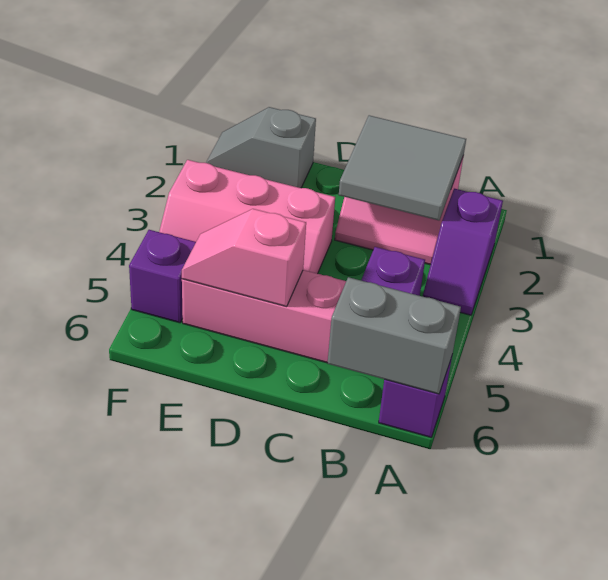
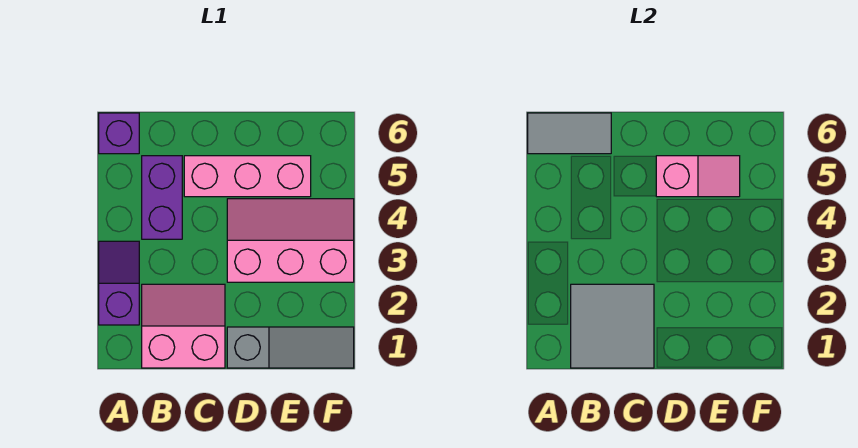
grey brick A6:B6 level 2 -> grey tile A6:B6 level 2
grey slope E1:F1 level 1 top E -> grey slope D1:F1 level 1 top D
purple brick F5 level 1 -> none

